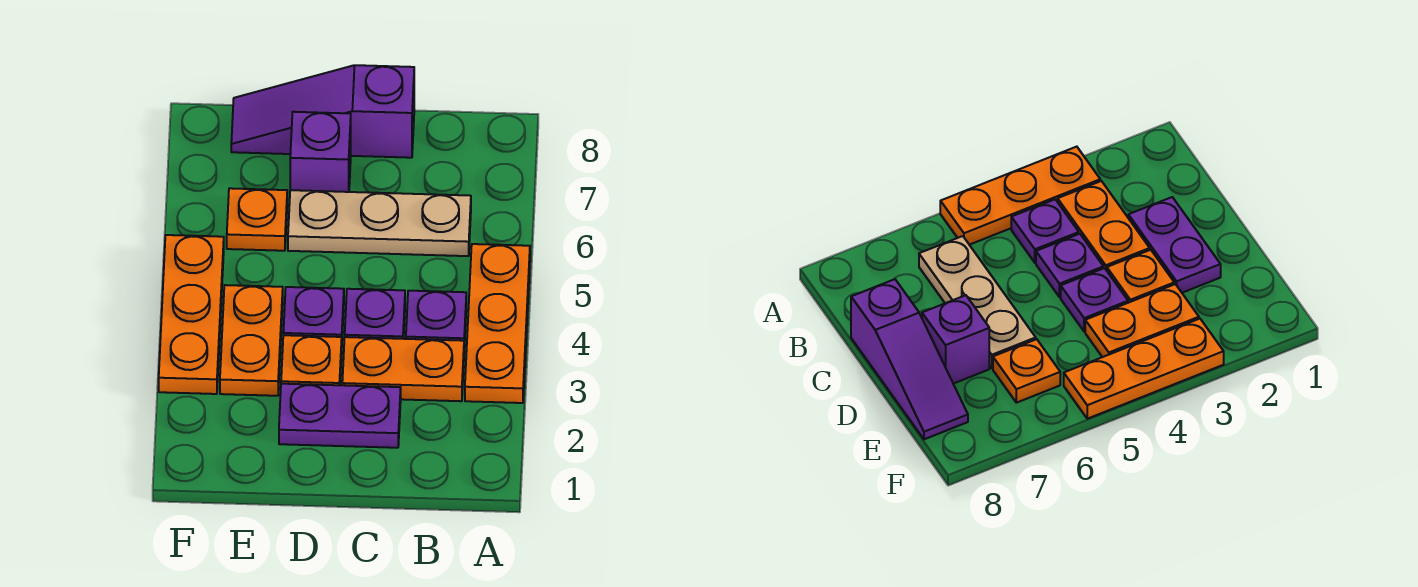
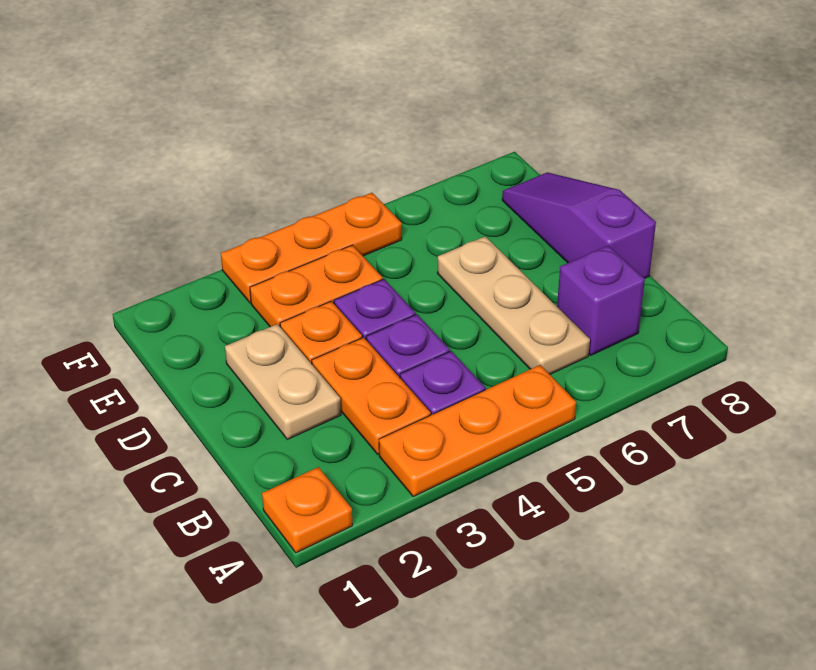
purple plate C2:D2 level 1 -> tan plate C2:D2 level 1
purple brick D7 level 1 -> purple brick B7 level 1
orange plate E6 level 1 -> orange plate A1 level 1

